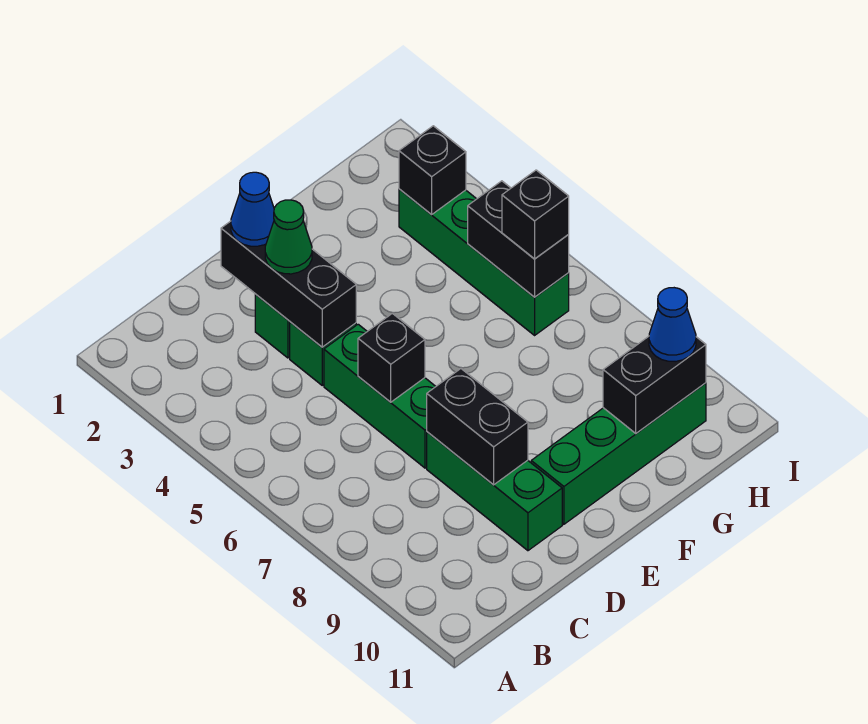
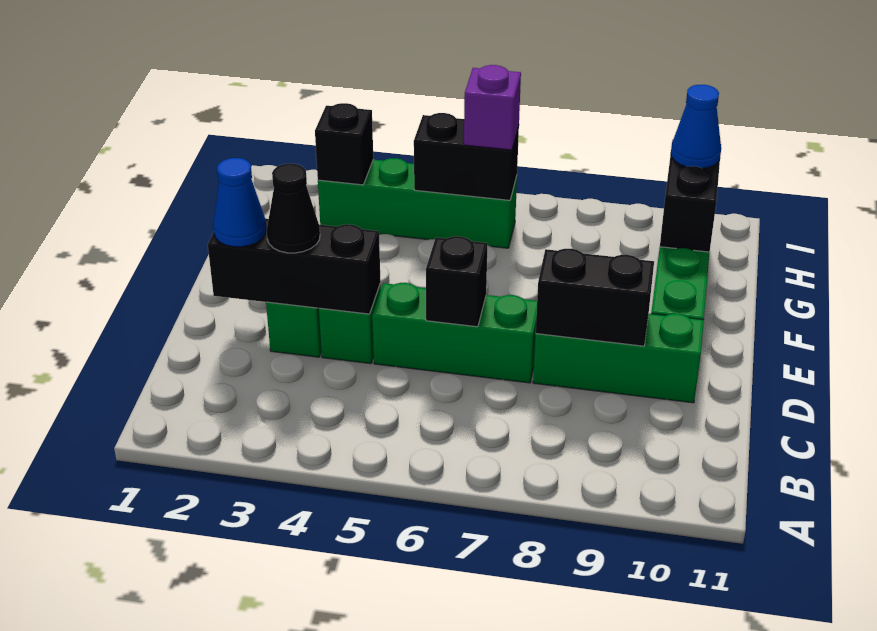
green cone D3 level 3 -> black cone D3 level 3
black brick H6 level 3 -> purple brick H6 level 3

